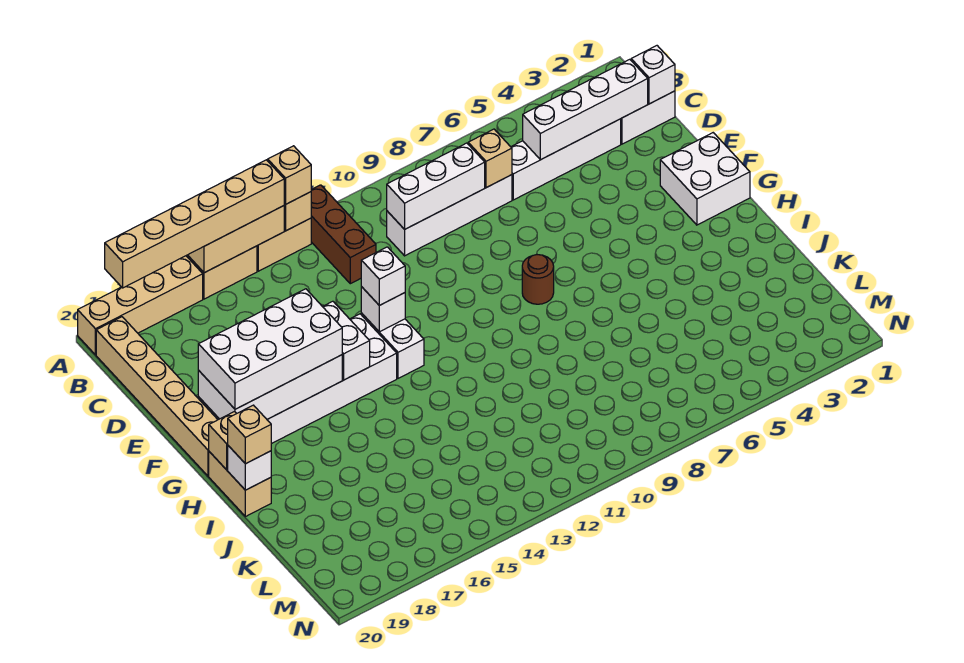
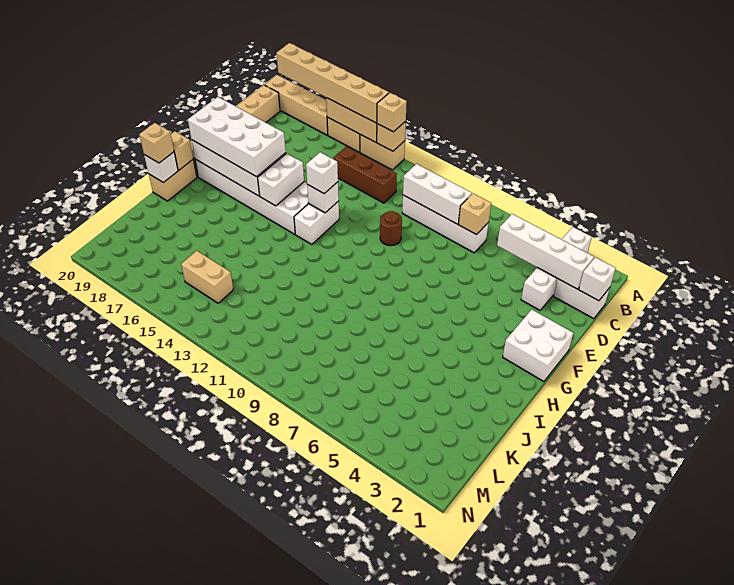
brown brick A12:C12 level 1 -> brown brick C12:C14 level 1
white brick C3:C6 level 1 -> white brick A3:D3 level 1
brown round brick G8 level 1 -> brown round brick E10 level 1
none -> tan brick L14:L15 level 1

